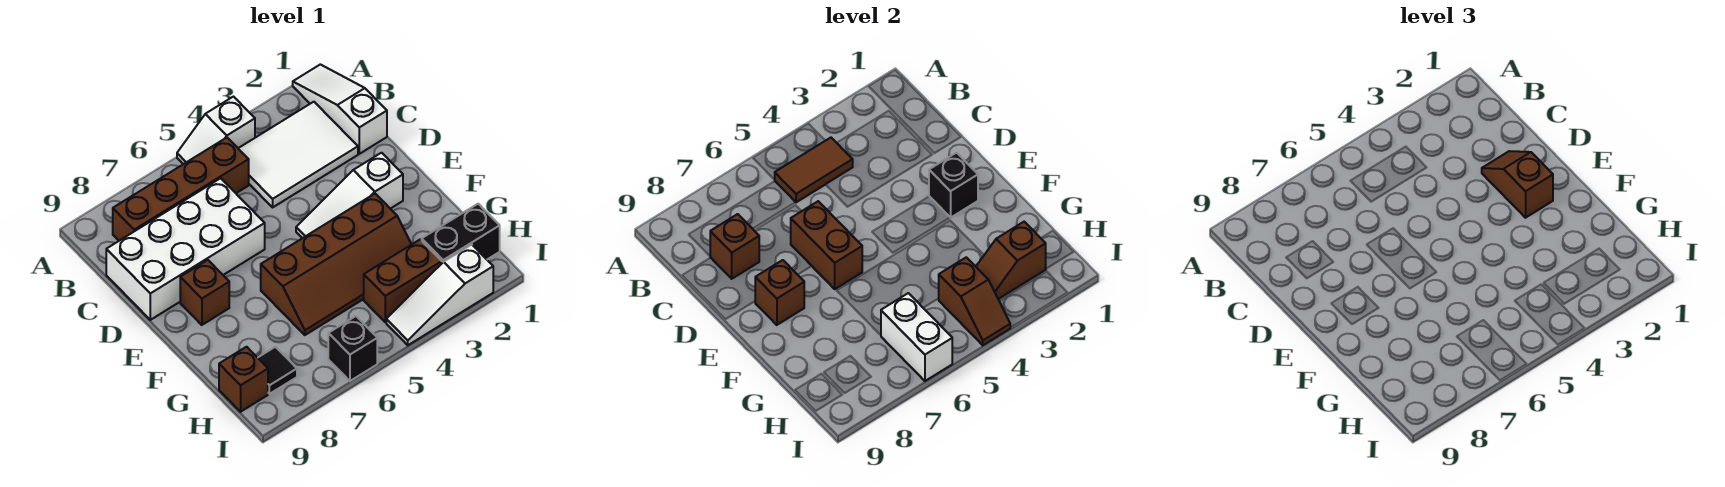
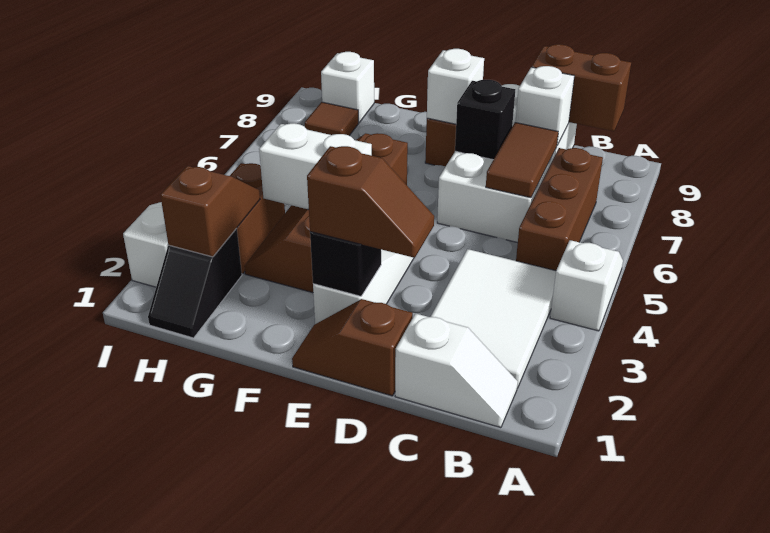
white slope A1:C1 level 1 top C -> white slope B1:C1 level 1 top C
brown tile B4:B5 level 2 -> brown tile C6:C7 level 2
brown brick B5:B8 level 1 -> brown brick B5:B7 level 1
brown brick C8 level 2 -> white brick C8 level 2
brown brick D6:E6 level 2 -> brown brick B9:C9 level 2
brown brick E8 level 2 -> white brick E8 level 2
black brick H1:H2 level 1 -> black slope H1:H2 level 1 top 2
brown slope H4:I4 level 2 top H -> brown slope D1:E1 level 1 top D
white brick H6:I6 level 2 -> white brick F4:G4 level 2
black tile H8 level 1 -> brown tile H8 level 1
brown brick H9 level 1 -> white brick H9 level 1
black brick I6 level 1 -> black brick D7 level 2

